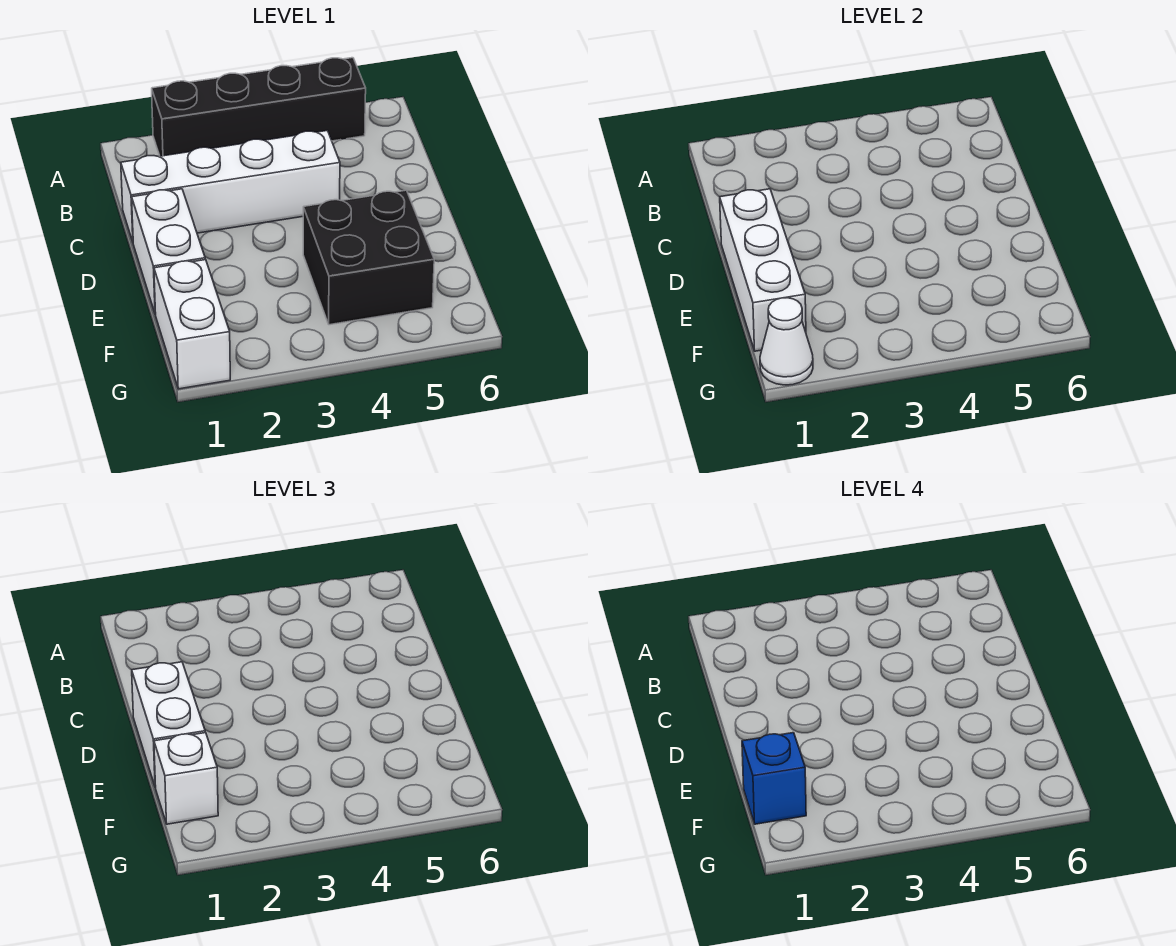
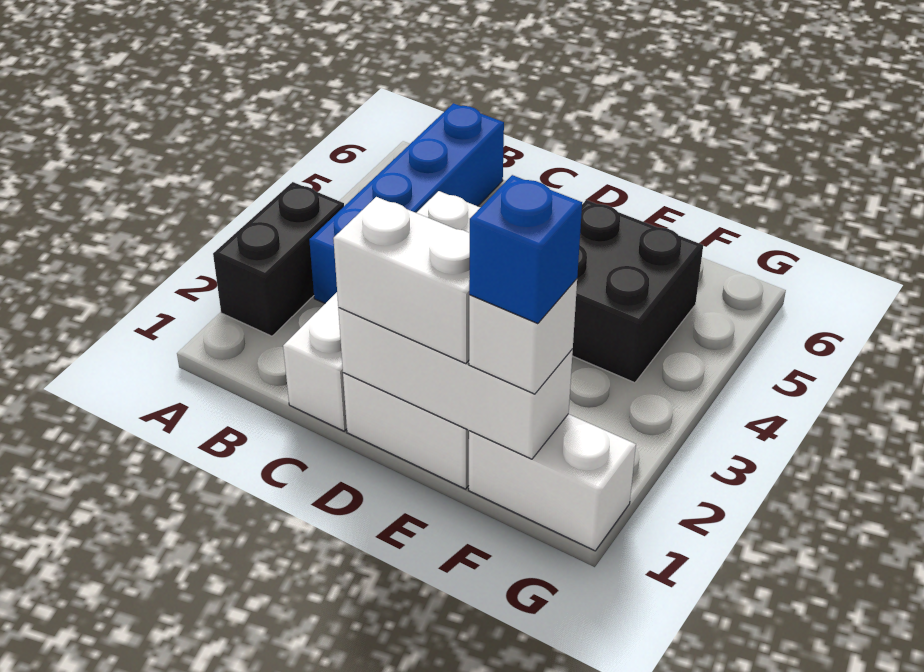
black brick A2:A5 level 1 -> black brick A2:A3 level 1
none -> blue brick B3:B6 level 1
white cone G1 level 2 -> none

